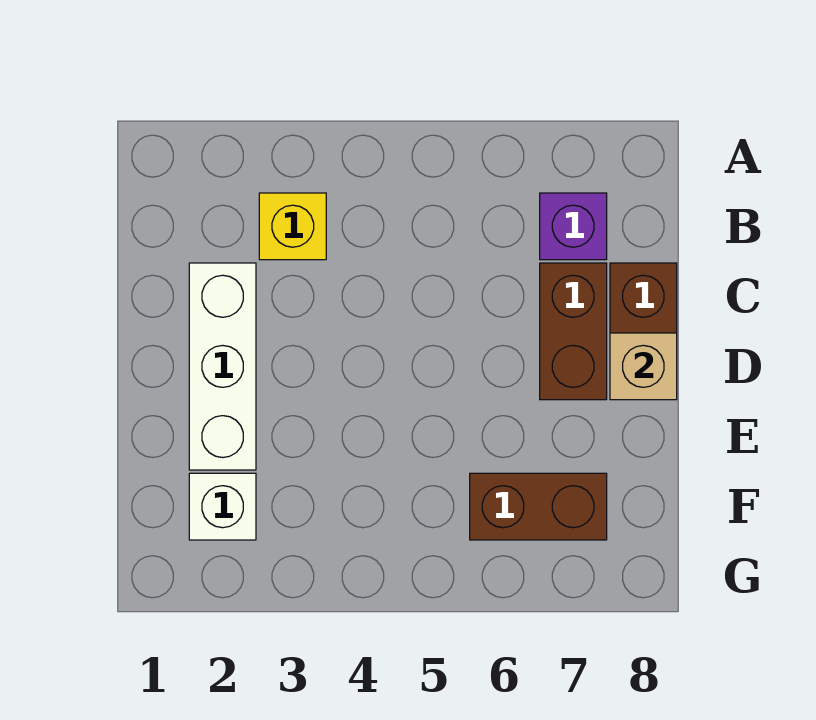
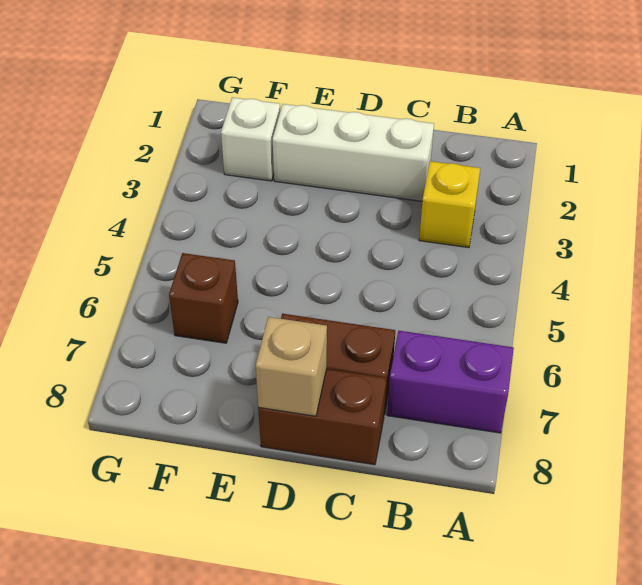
purple brick B7 level 1 -> purple brick A7:B7 level 1
brown brick F6:F7 level 1 -> brown brick F6 level 1

